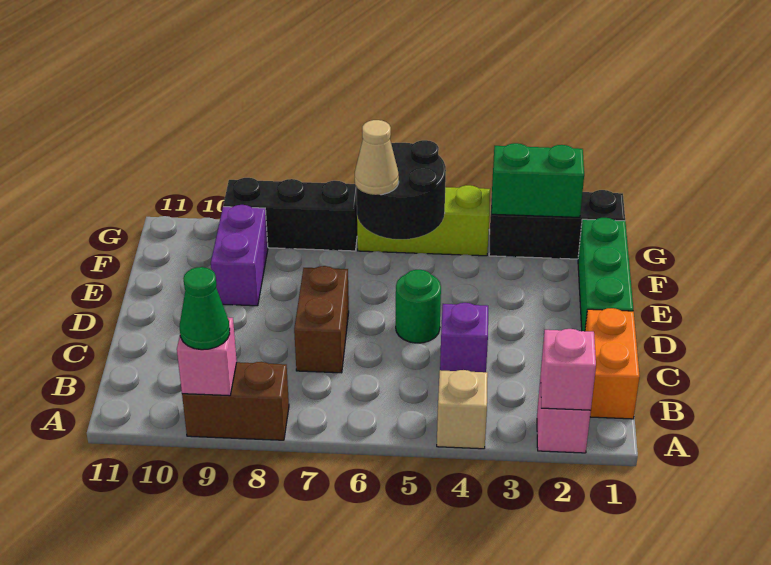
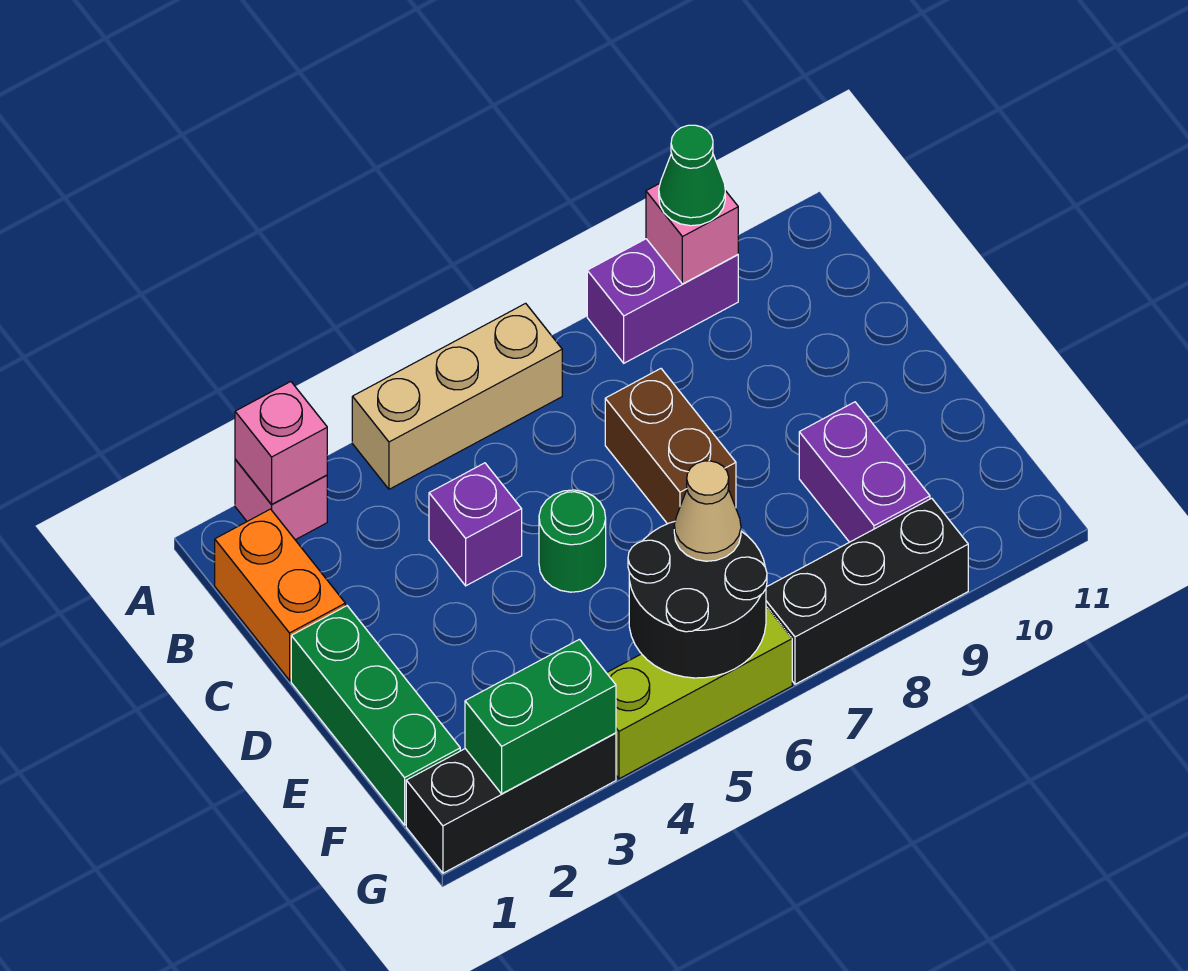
tan brick A4 level 1 -> tan brick A4:A6 level 1
brown brick A8:A9 level 1 -> purple brick A8:A9 level 1

